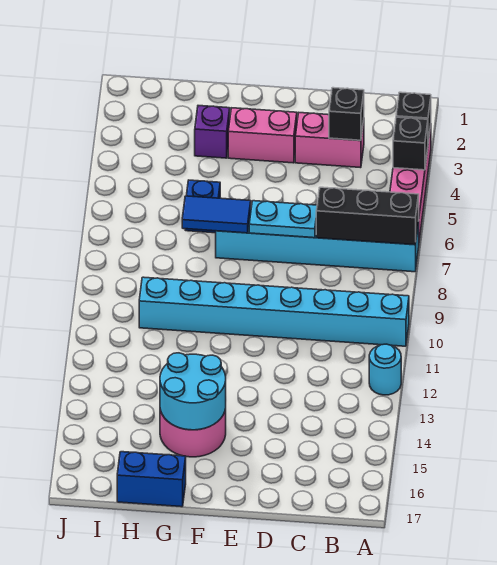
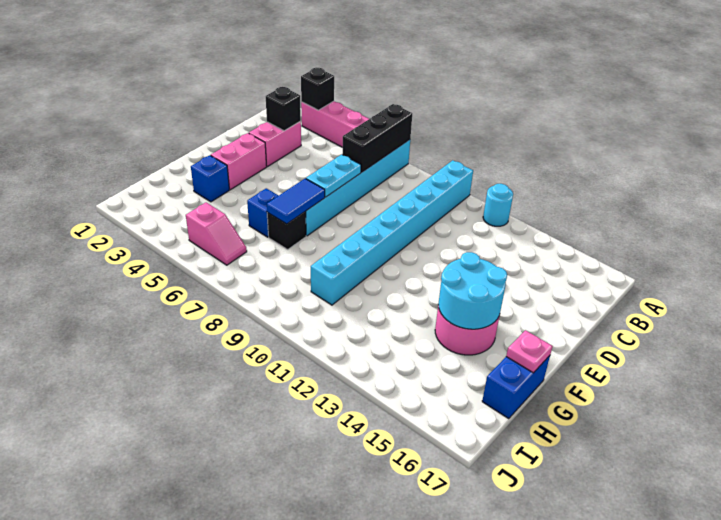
black brick A4 level 2 -> black brick G7 level 1
purple brick G3 level 1 -> blue brick G3 level 1
none -> pink plate G17 level 2
none -> pink slope I5:I6 level 1 top 5

